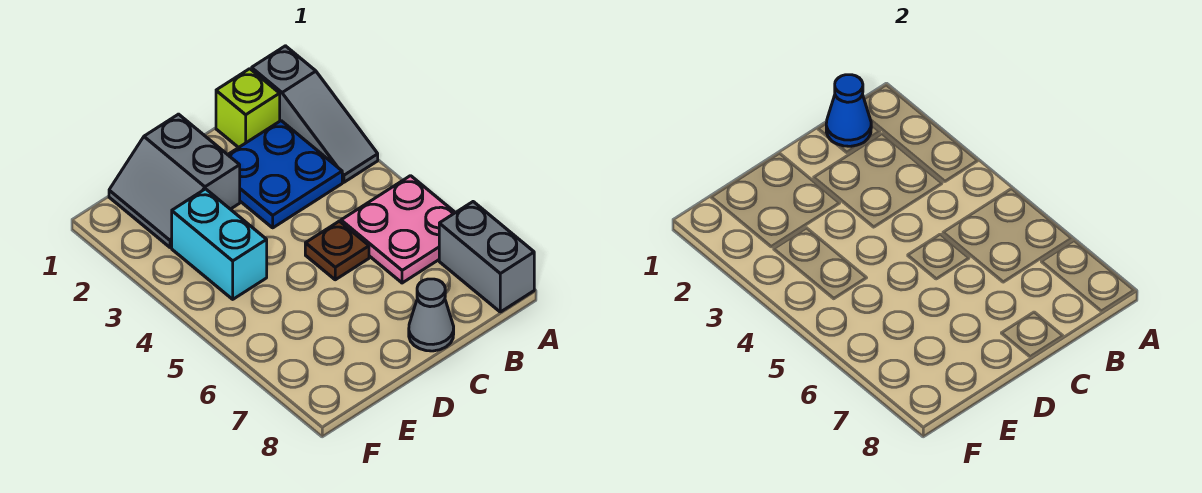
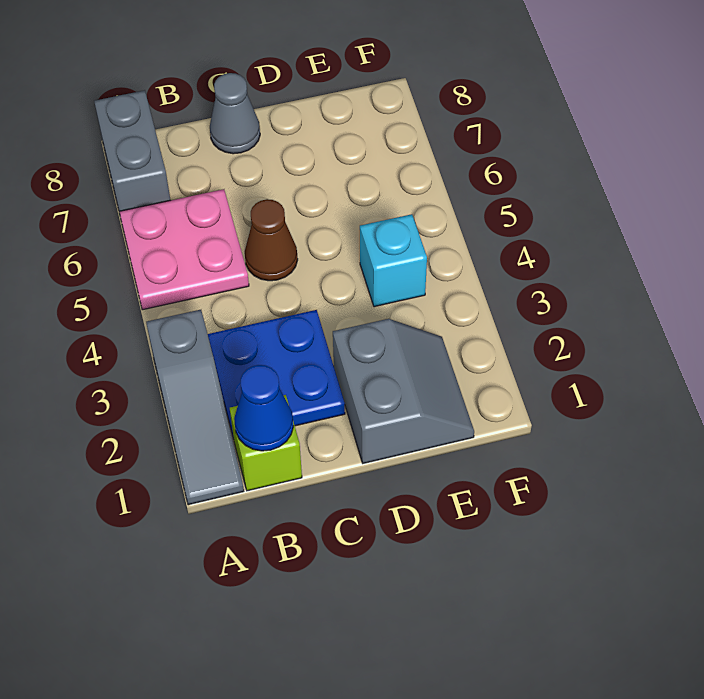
grey slope A1:A3 level 1 top 1 -> grey slope A1:A3 level 1 top 3
brown plate C5 level 1 -> brown cone C5 level 1
cyan brick E3:E4 level 1 -> cyan brick E4 level 1

